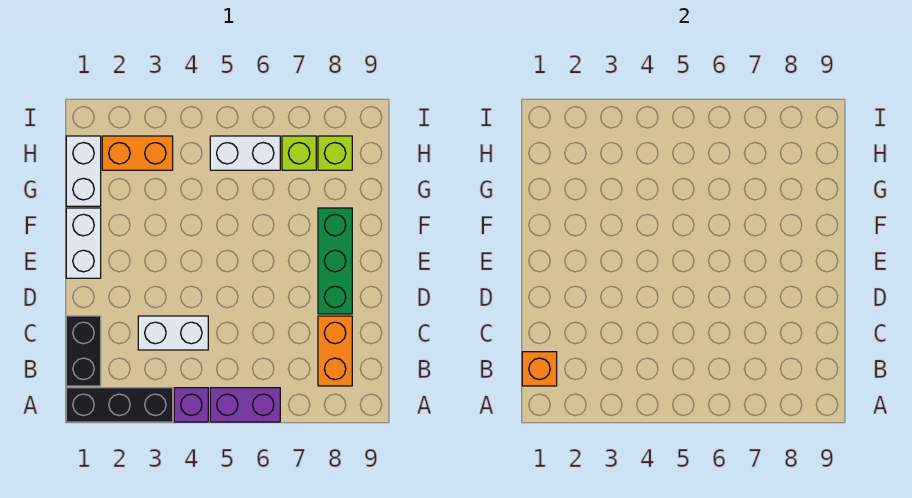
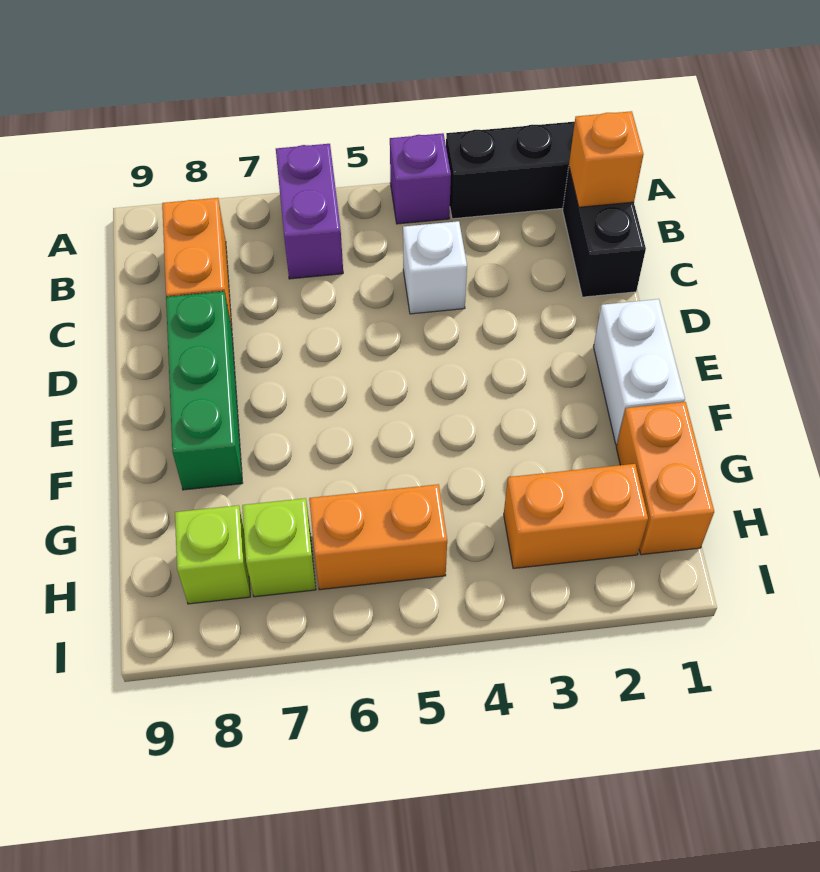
purple brick A5:A6 level 1 -> purple brick A6:B6 level 1
white brick C3:C4 level 1 -> white brick C4 level 1
white brick G1:H1 level 1 -> orange brick G1:H1 level 1
white brick H5:H6 level 1 -> orange brick H5:H6 level 1

